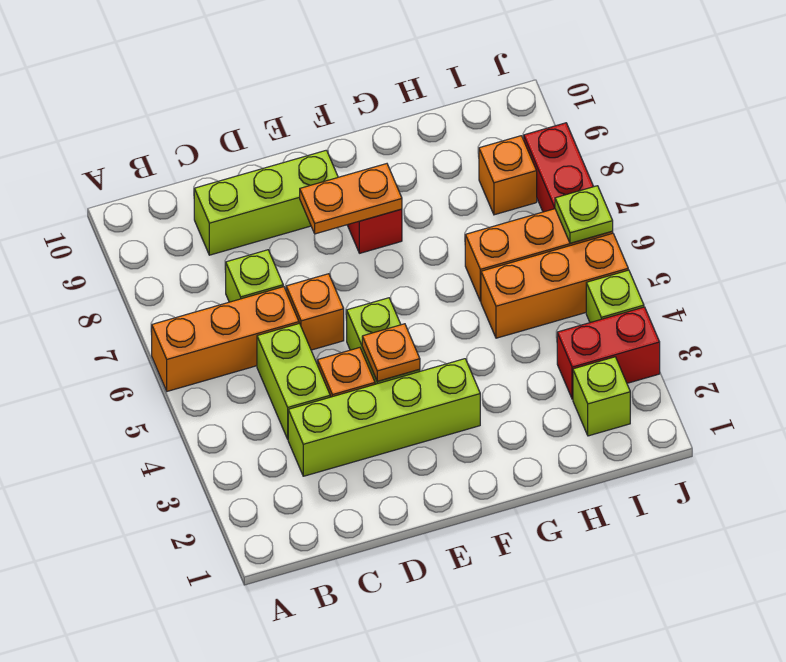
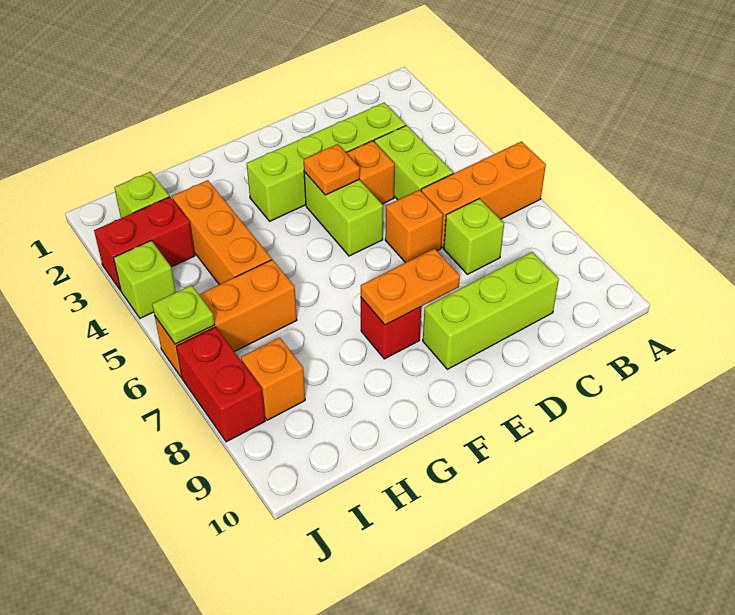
orange brick H5:J5 level 1 -> orange brick H3:H5 level 1

